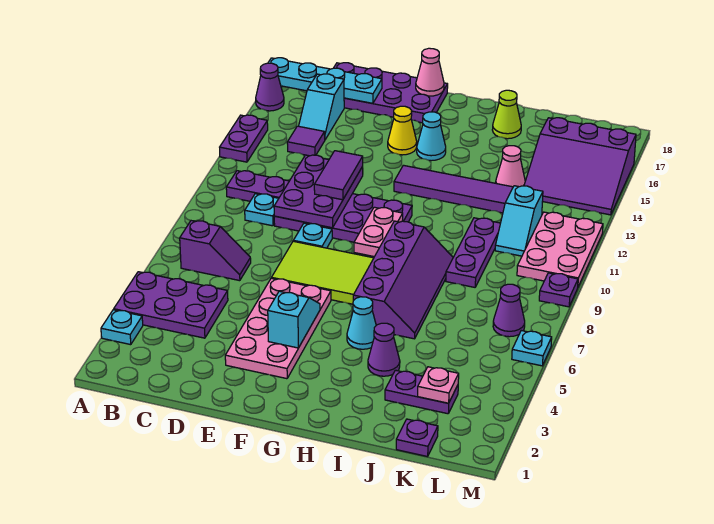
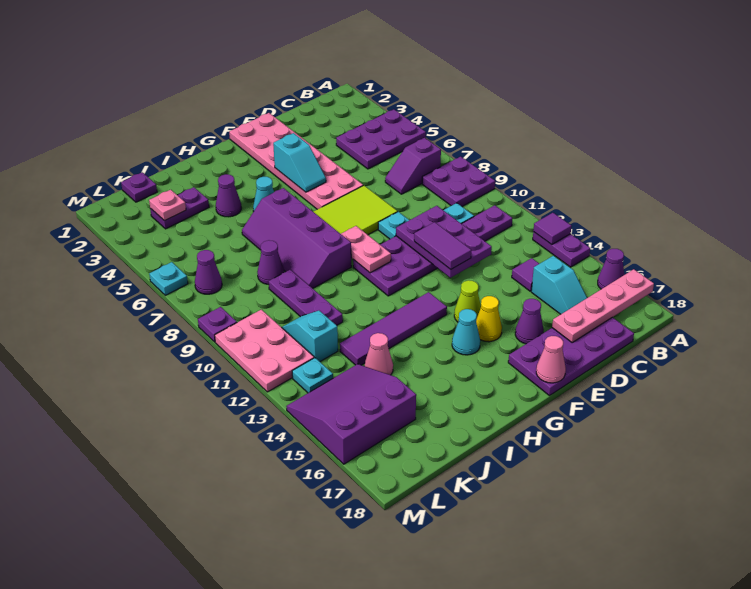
cyan plate A3 level 1 -> cyan plate L13 level 1
none -> purple plate A8:B9 level 1
none -> purple tile A13 level 2
cyan plate A17:D17 level 2 -> pink plate A17:D17 level 2
cyan slope C15:C16 level 1 top 16 -> cyan slope C15:C16 level 1 top 15
pink plate E3:F6 level 1 -> pink plate E1:F6 level 1
none -> purple cone E16 level 1
lime cone I17 level 1 -> lime cone F14 level 1
none -> purple cone J8 level 1

